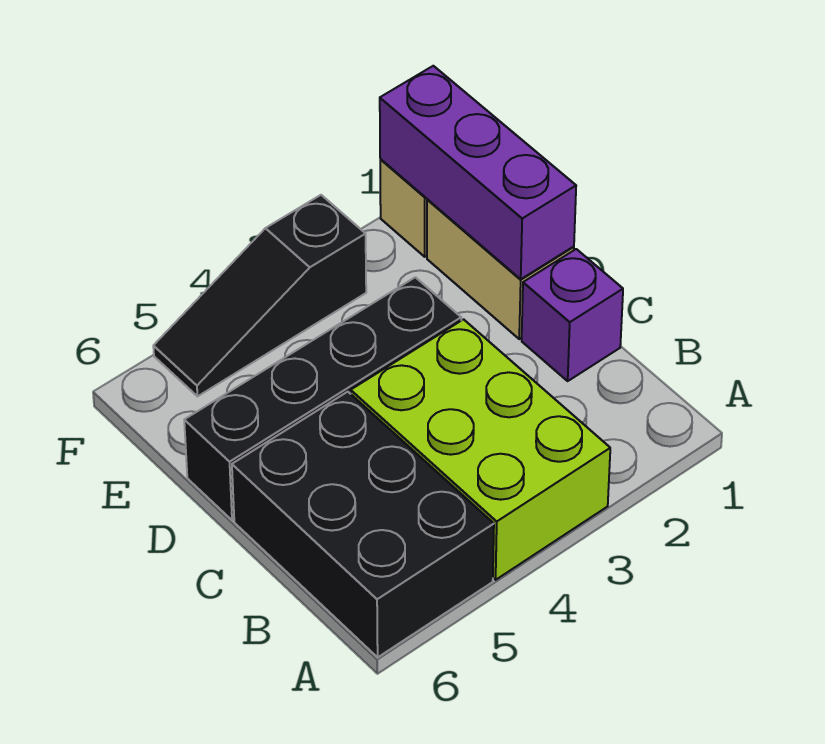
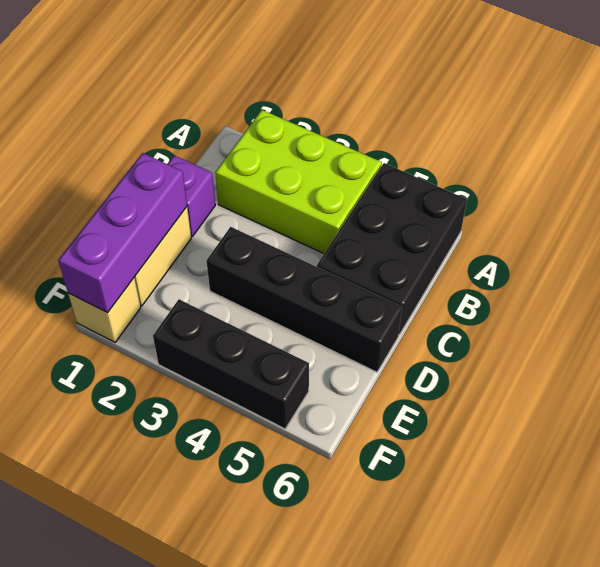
lime brick A3:C4 level 1 -> lime brick A2:B4 level 1
black slope F3:F5 level 1 top 3 -> black brick F3:F5 level 1

